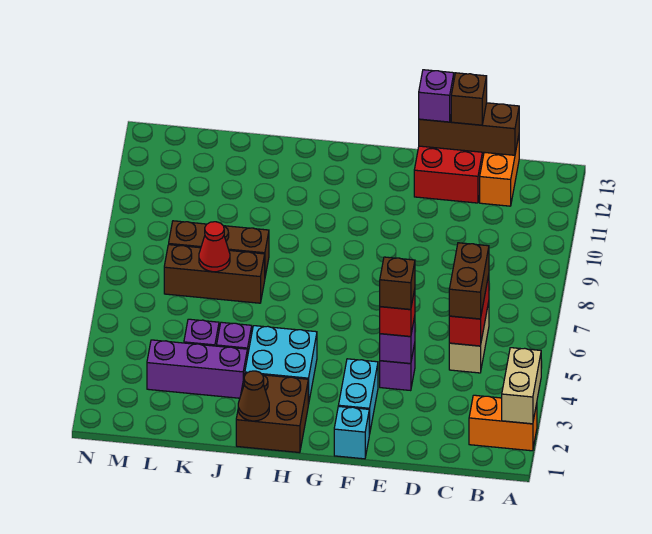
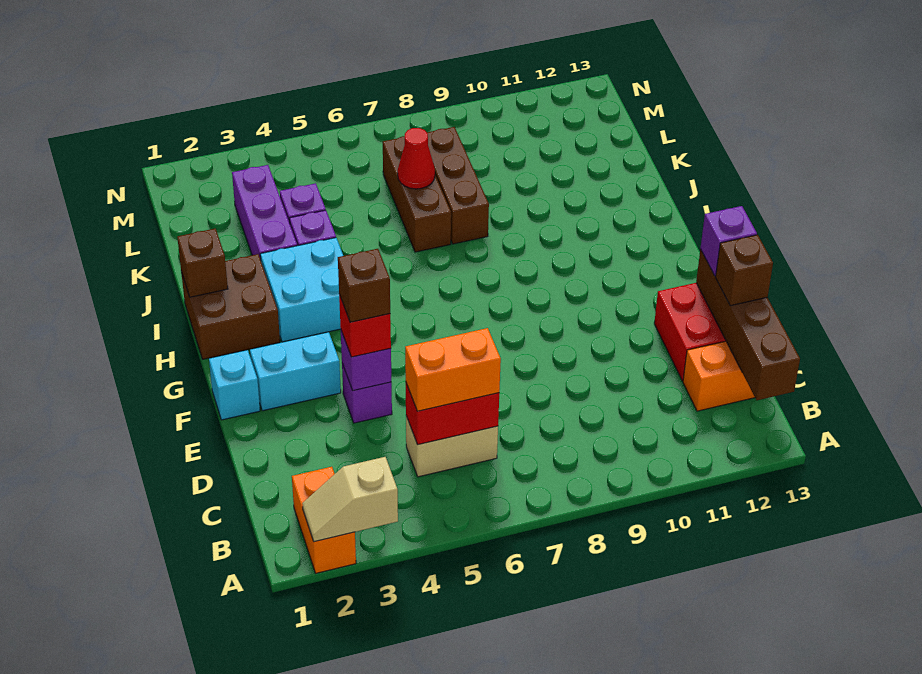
tan brick A2:A3 level 2 -> tan slope A2:A3 level 2 top 3
brown brick C5:C6 level 3 -> orange brick C5:C6 level 3
brown brick C13:E13 level 2 -> brown brick B13:E13 level 2
brown cone I1 level 2 -> brown brick I1 level 2

